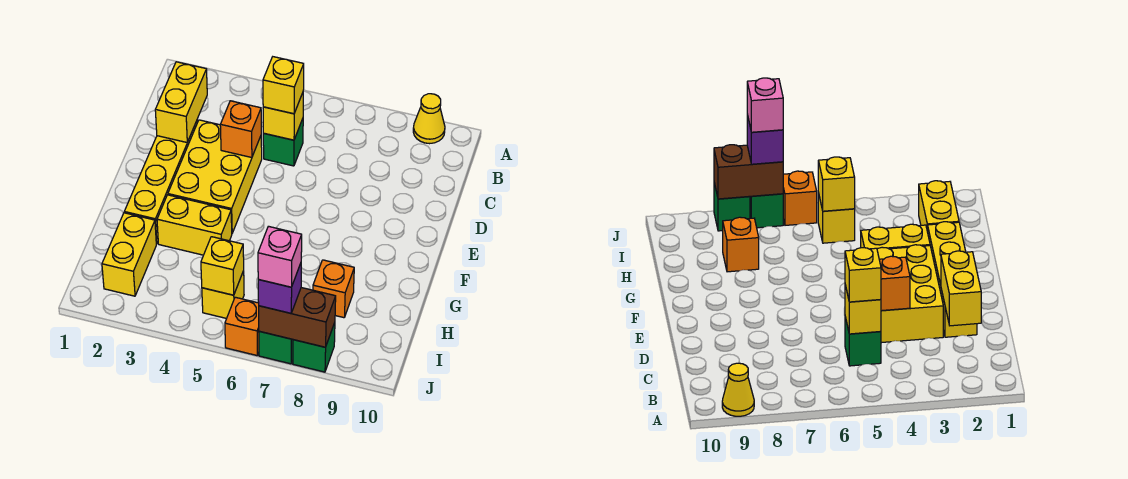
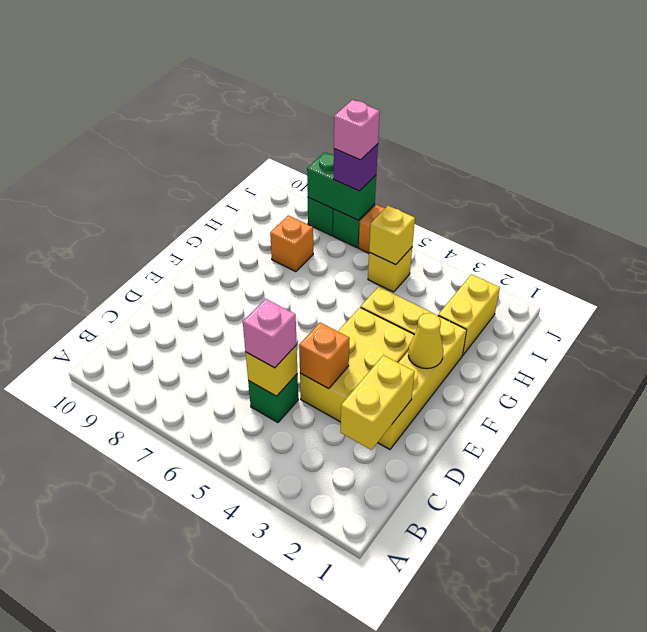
yellow cone A9 level 1 -> yellow cone F2 level 2
yellow brick C5 level 3 -> pink brick C5 level 3
brown brick J7:J8 level 2 -> green brick J7:J8 level 2

